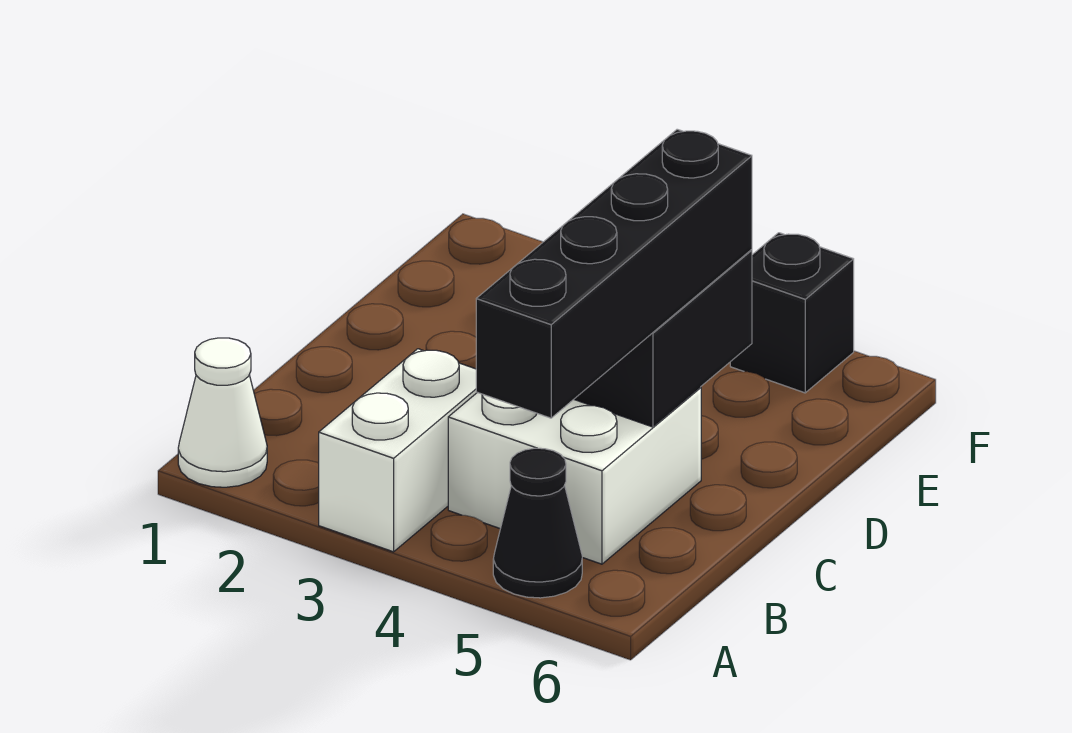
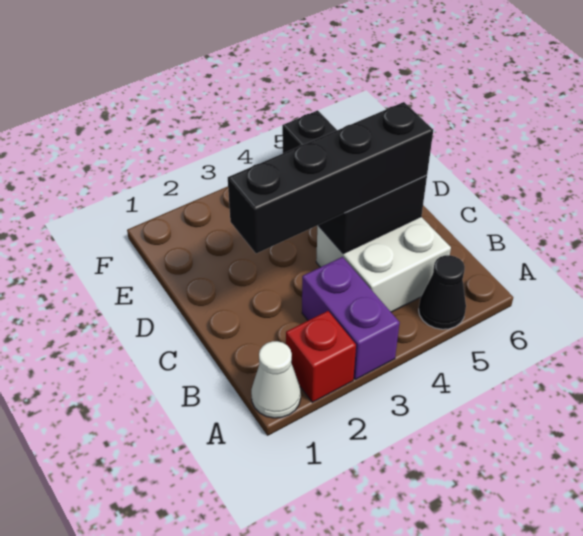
none -> red brick A2 level 1
white brick A3:B3 level 1 -> purple brick A3:B3 level 1
black brick A5:D5 level 3 -> black brick C2:C5 level 3

